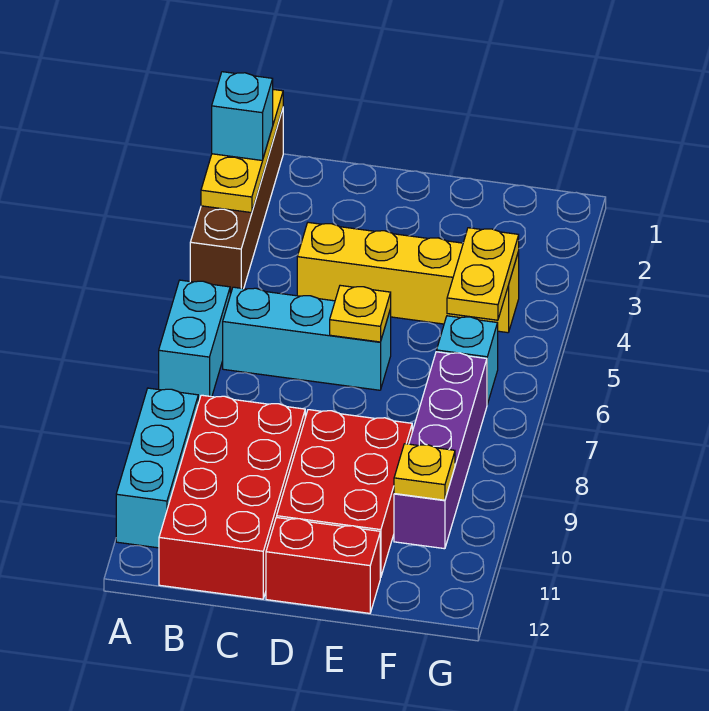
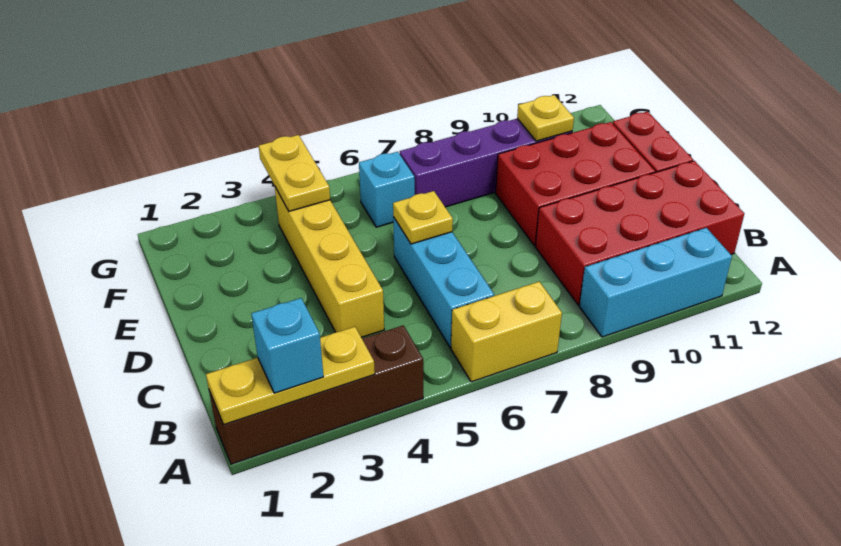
cyan brick A6:A7 level 1 -> yellow brick A6:A7 level 1
yellow plate F4:F5 level 2 -> yellow plate F4:G4 level 2

